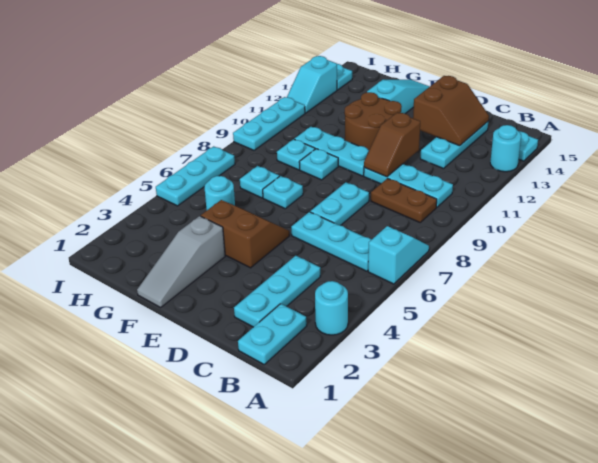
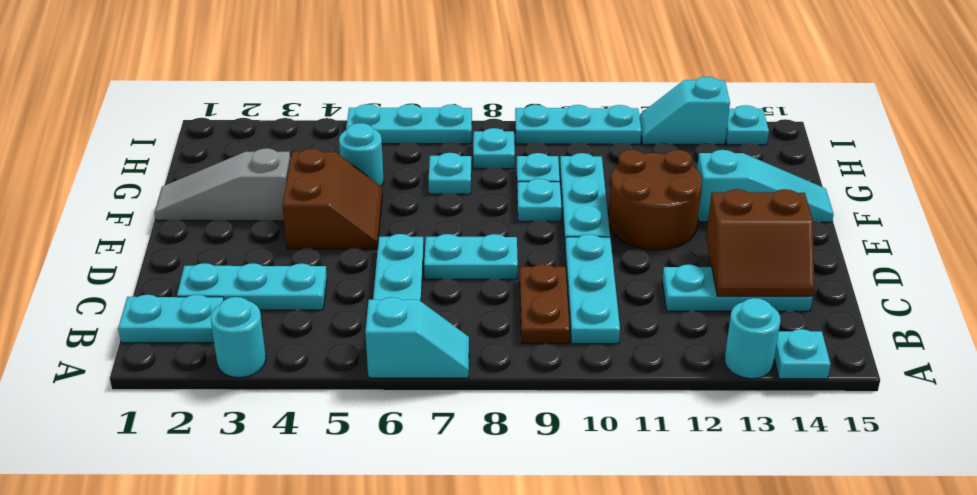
brown slope D10:D11 level 2 top 11 -> none
cyan plate F7 level 1 -> cyan plate H8 level 1

